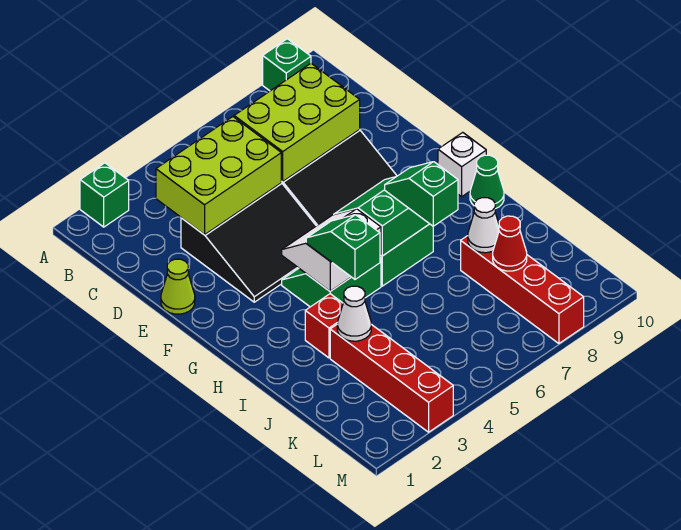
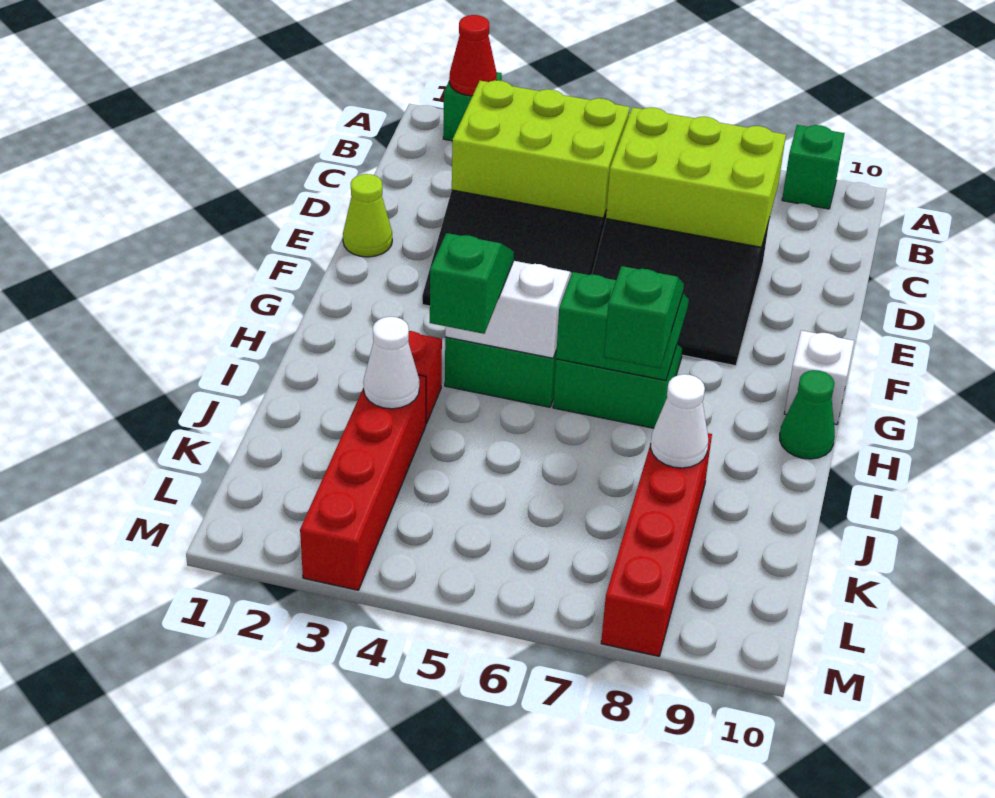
red cone K8 level 2 -> red cone A2 level 2

